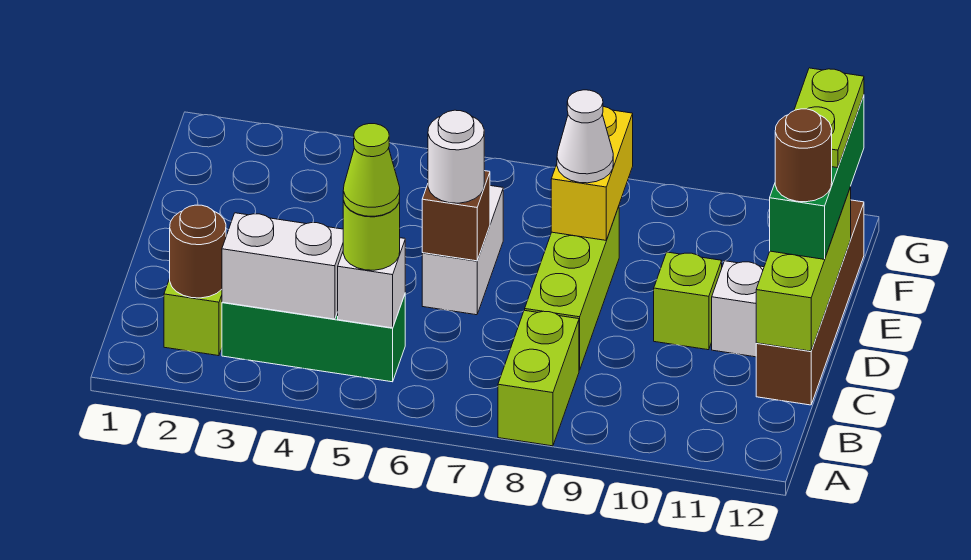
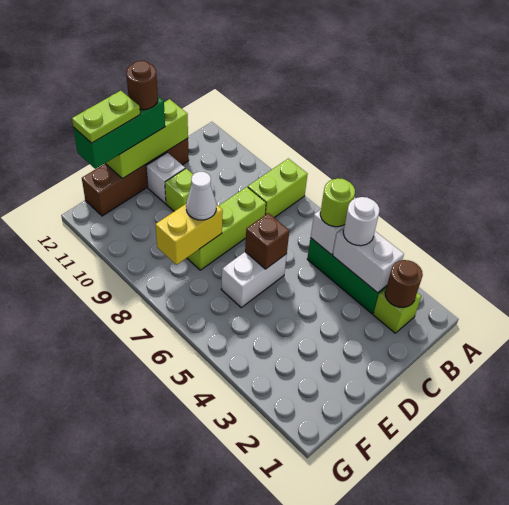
lime cone B5 level 4 -> none
white round brick D6 level 3 -> white round brick B4 level 3

